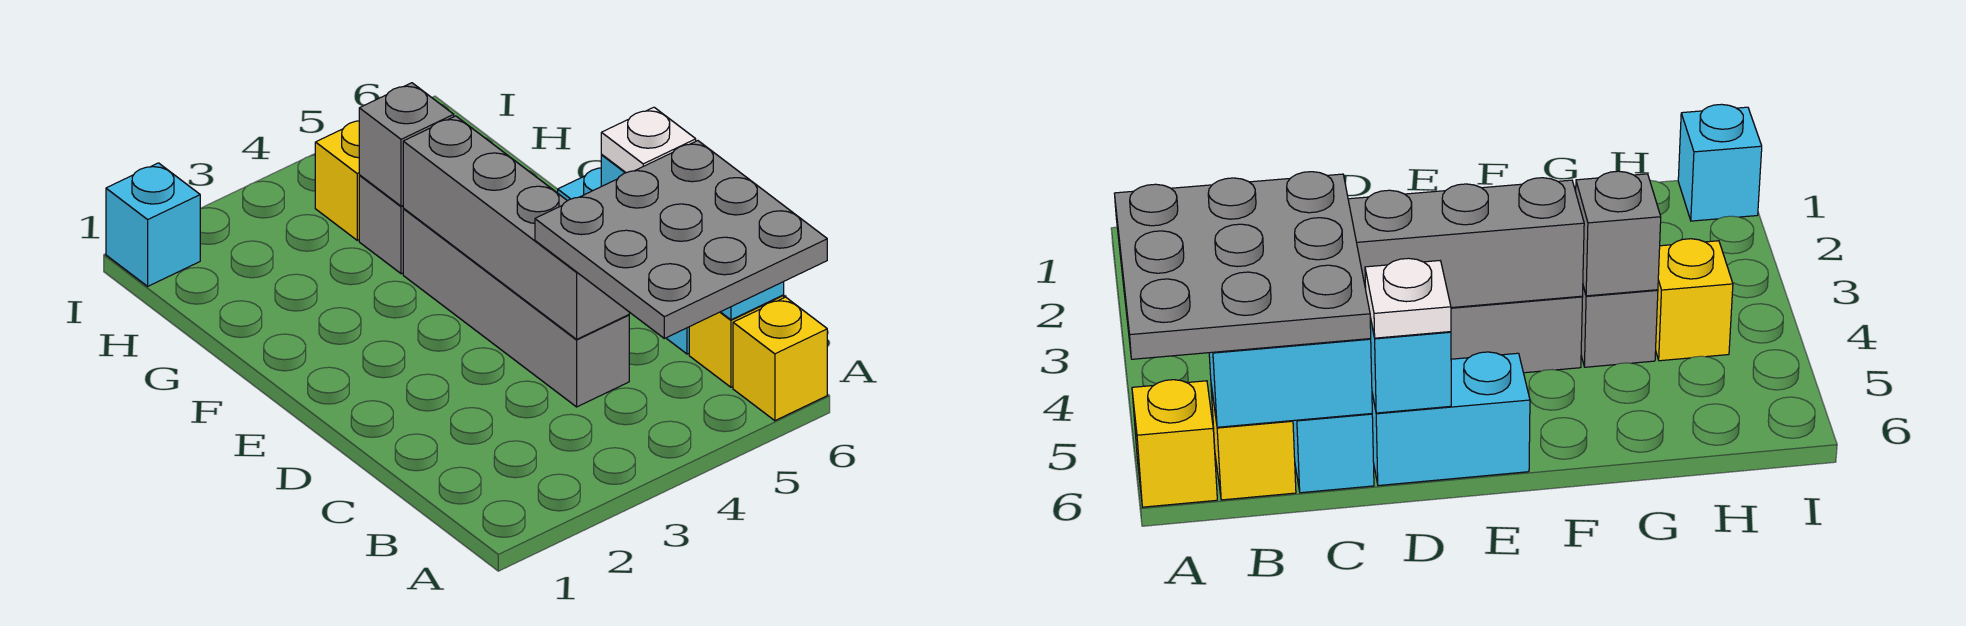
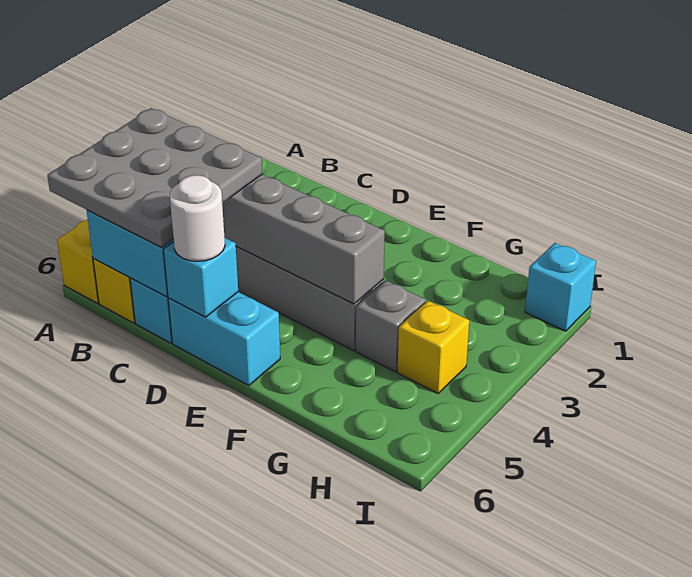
white plate D6 level 3 -> white round brick D6 level 3
grey brick G4 level 2 -> none

